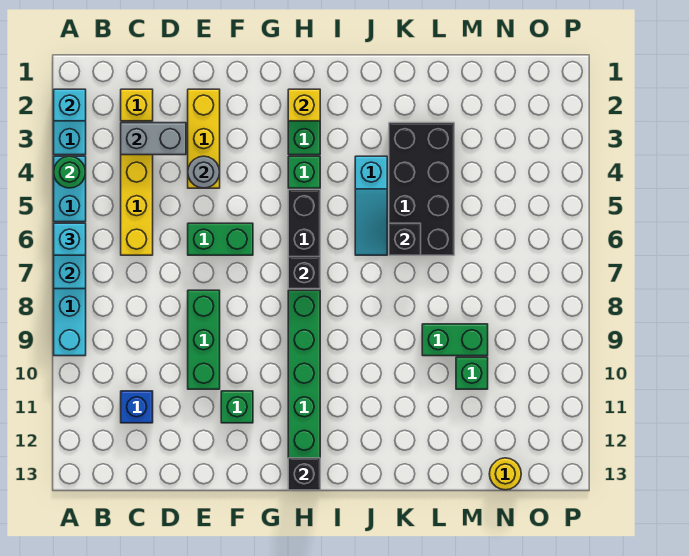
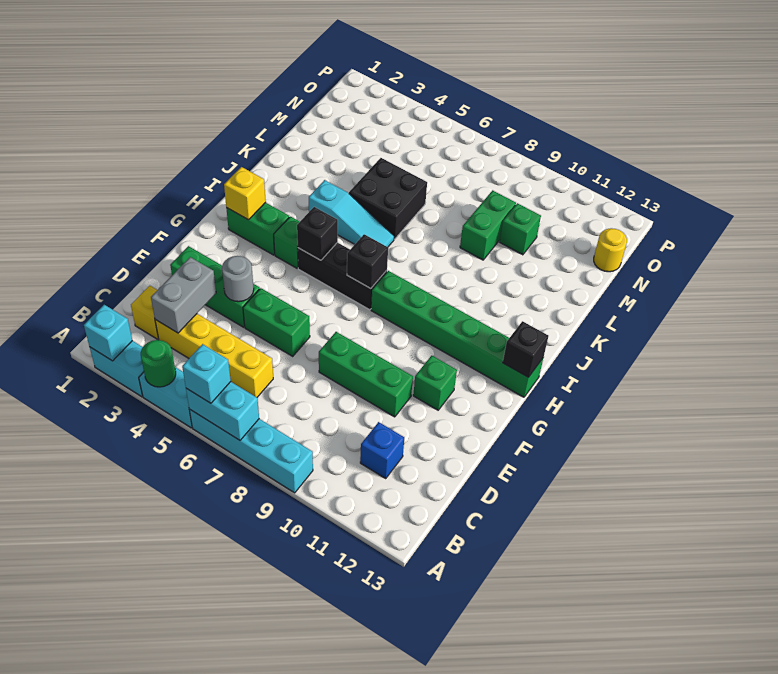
yellow brick E2:E4 level 1 -> green brick E2:E4 level 1
green brick E6:F6 level 1 -> green brick E5:E6 level 1
black brick K3:L6 level 1 -> black brick K5:L6 level 1
black brick K6 level 2 -> black brick H5 level 2

